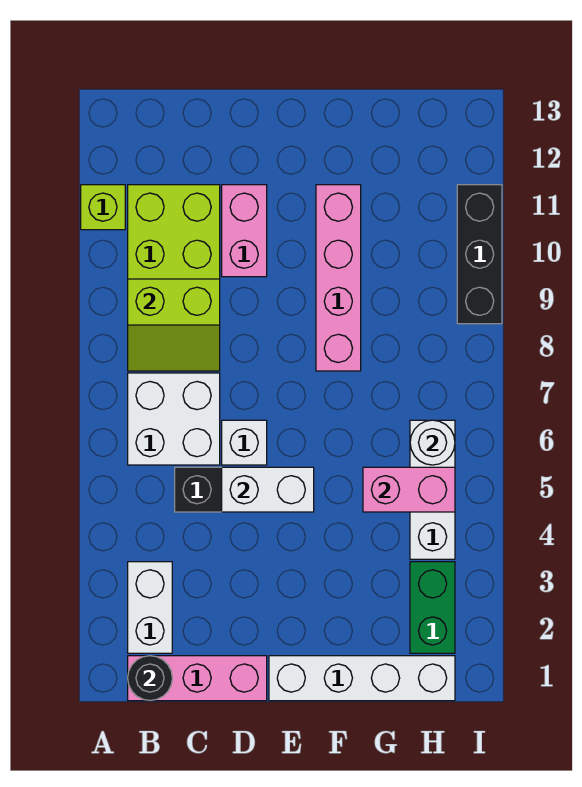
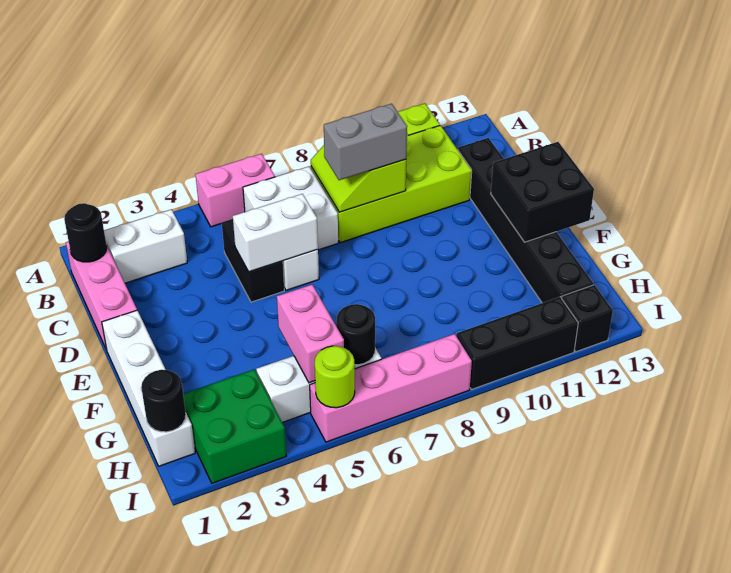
none -> grey brick C8:C9 level 3
none -> black brick C12:H12 level 1
white brick D5:E5 level 2 -> white brick D5:D6 level 2
pink brick D10:D11 level 1 -> pink brick A5:A6 level 1
none -> black brick E12:F13 level 2
pink brick F8:F11 level 1 -> pink brick I5:I8 level 1
none -> black round brick H1 level 2
green brick H2:H3 level 1 -> green brick H2:I3 level 1
white round brick H6 level 2 -> black round brick H6 level 2
none -> lime round brick I5 level 2
none -> black brick I12 level 1

